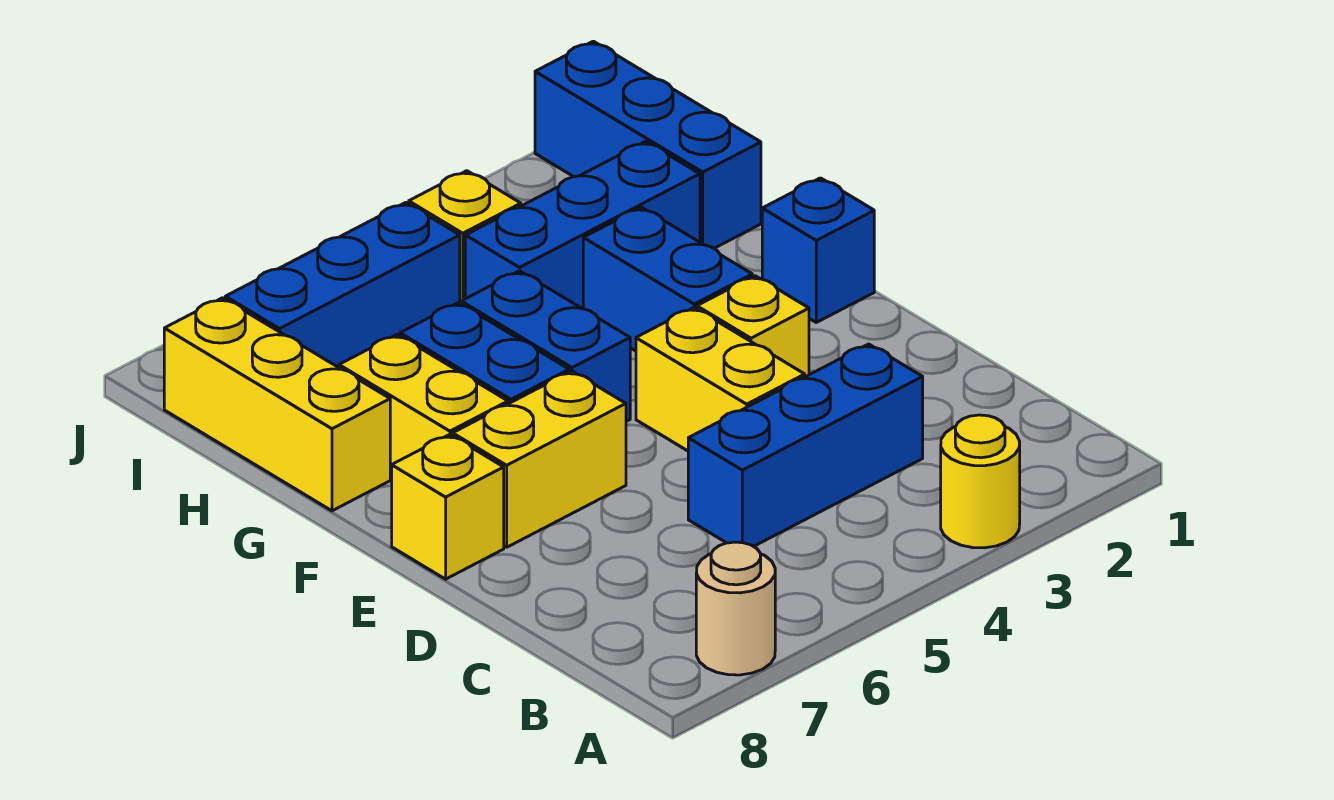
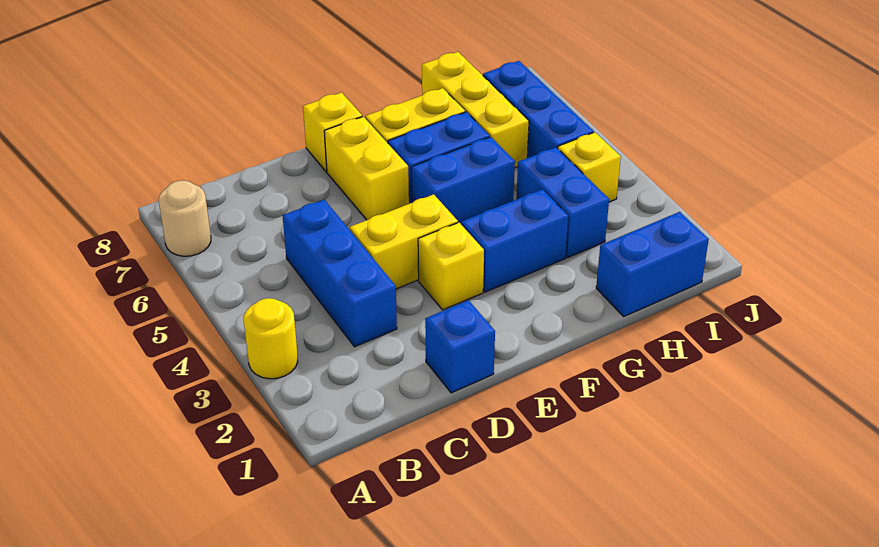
blue brick F1 level 1 -> blue brick D1 level 1
yellow brick G8:I8 level 1 -> yellow brick H6:H8 level 1
blue brick H1:J1 level 1 -> blue brick H1:I1 level 1
blue brick H2:H4 level 1 -> blue brick H3:H4 level 1

